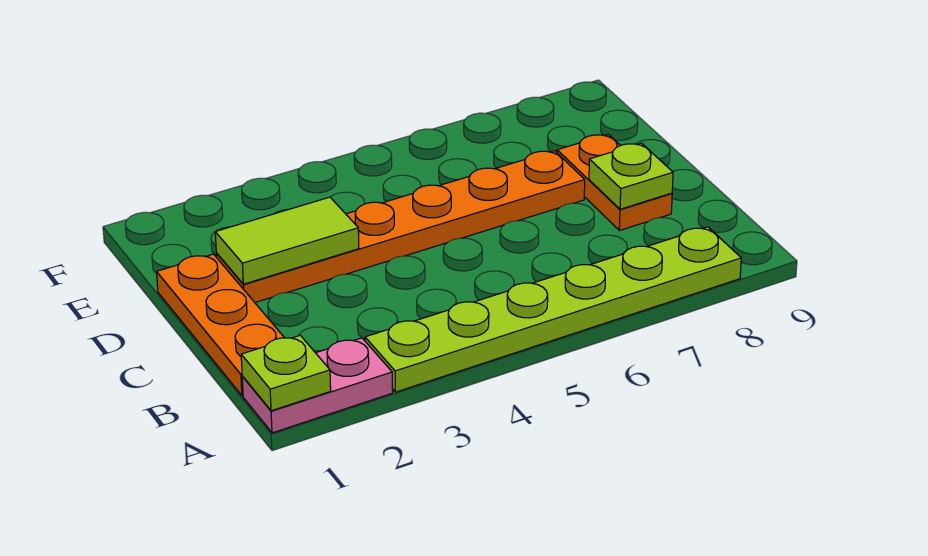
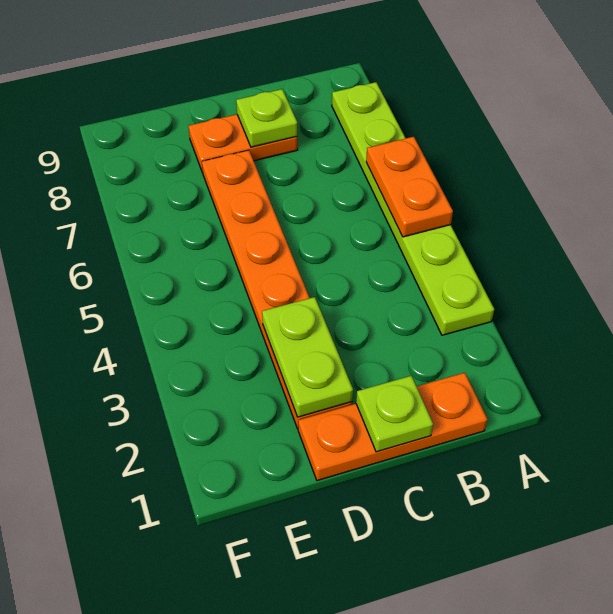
pink plate A1:A2 level 1 -> none
lime plate A1 level 2 -> lime plate C1 level 2
none -> orange plate A5:A6 level 2
lime tile D2:D3 level 2 -> lime plate D2:D3 level 2

